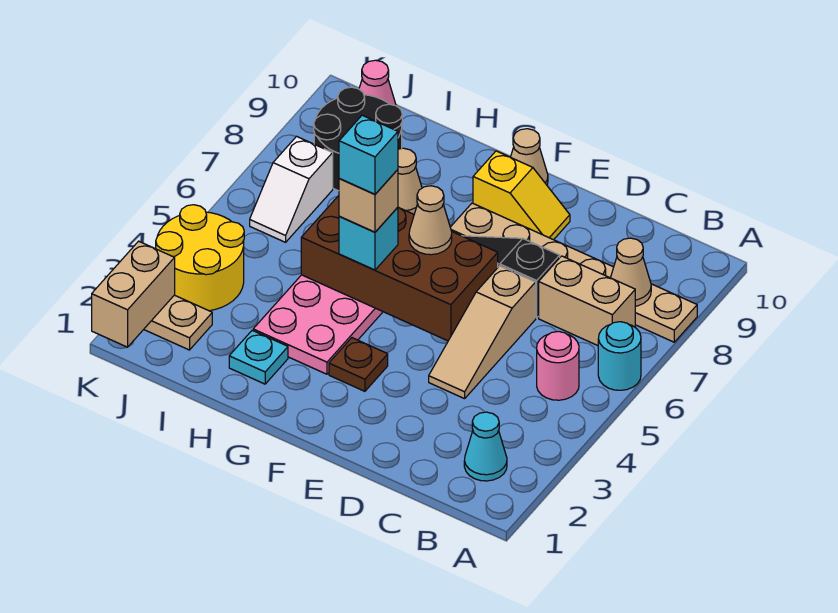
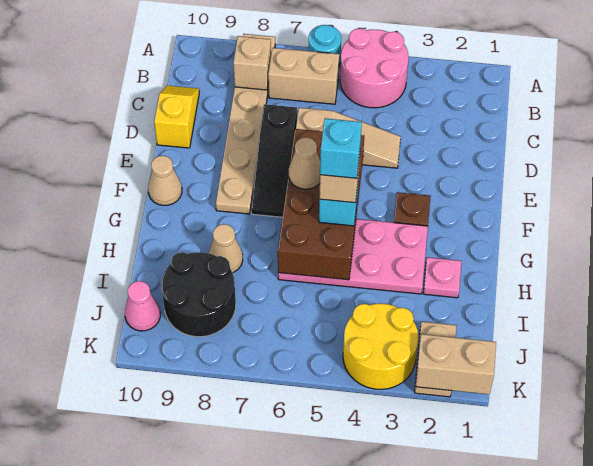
cyan cone B2 level 1 -> none
pink round brick B5 level 1 -> pink round brick A4:B5 level 1
tan brick B7:C7 level 1 -> tan brick B6:B7 level 1
tan cone B8 level 2 -> tan brick B8 level 2
yellow slope E9:F9 level 1 top F -> yellow slope C10:D10 level 1 top D
cyan plate H2 level 1 -> pink plate H2 level 1
white slope J6:J7 level 1 top 7 -> none

